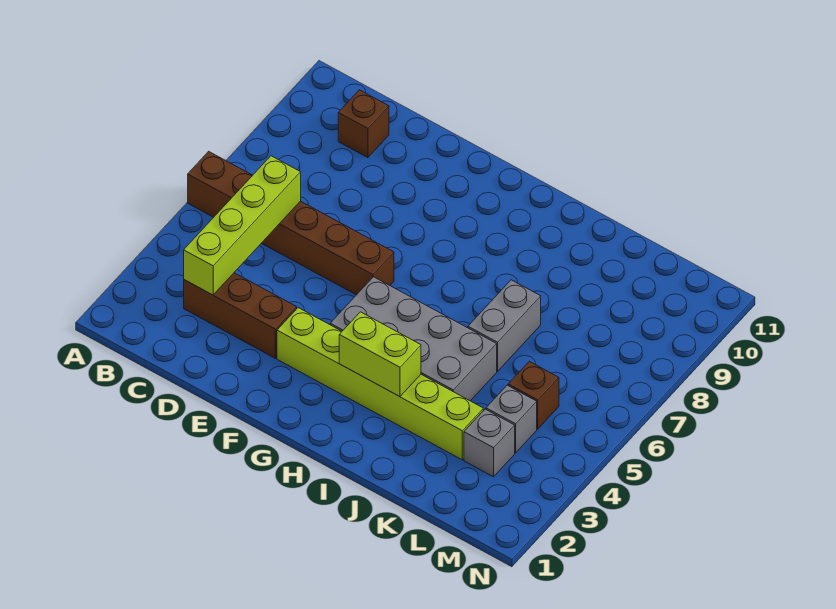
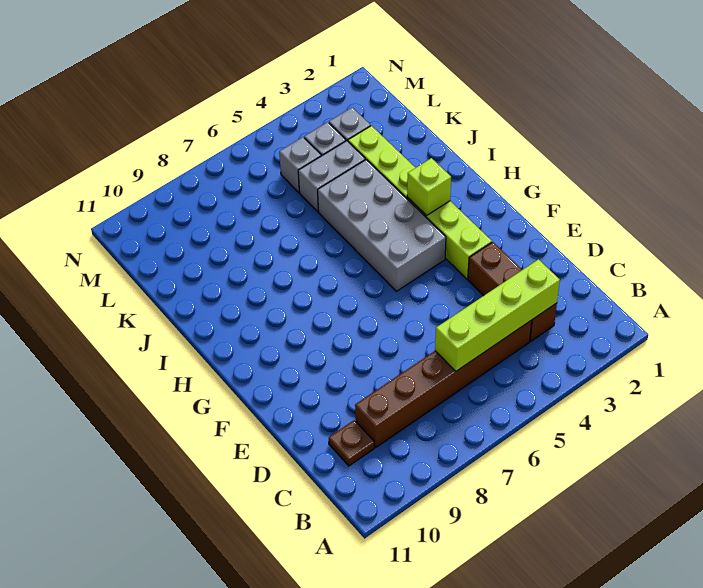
brown brick A6:F6 level 1 -> brown brick C4:C9 level 1
brown brick C10 level 1 -> brown plate C10 level 1
lime brick H3:I3 level 2 -> lime brick H3 level 2
grey brick J6:J7 level 1 -> grey brick K4:K5 level 1
brown brick L5 level 1 -> grey brick L5 level 1

